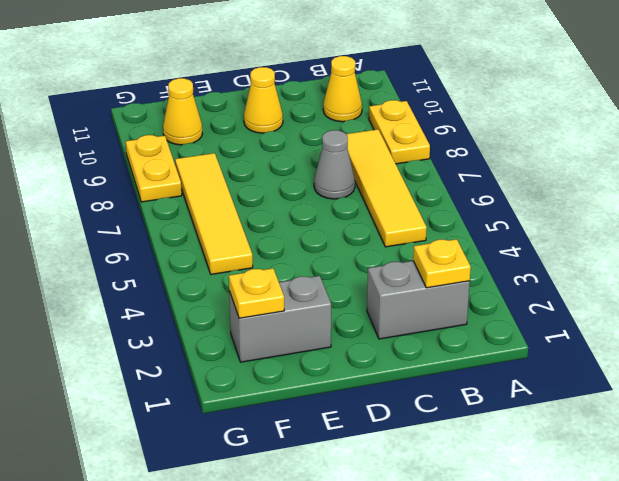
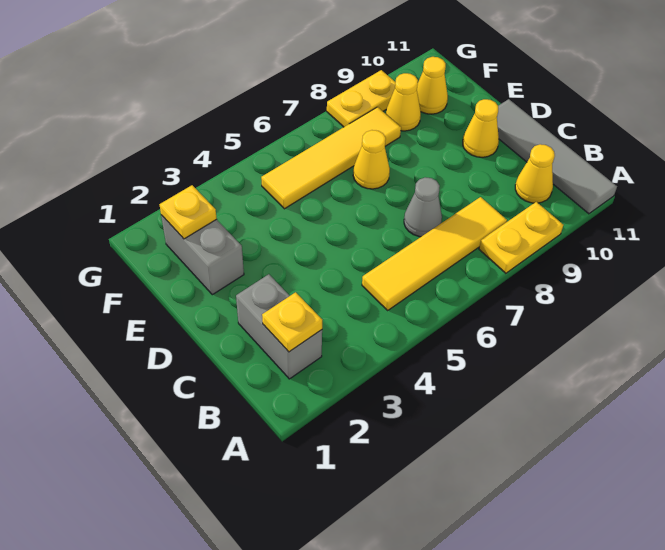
none -> grey tile A11:D11 level 1
none -> yellow cone E7 level 1
none -> yellow cone F9 level 1

